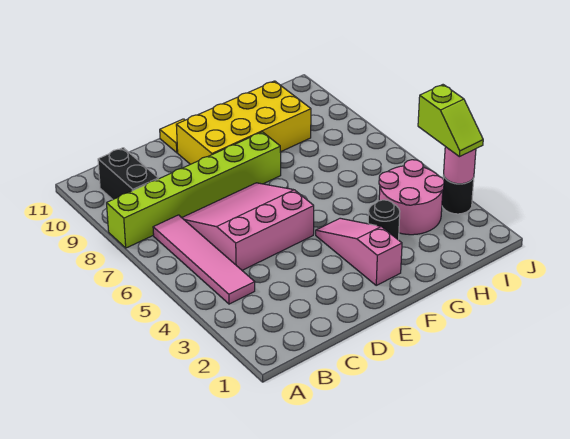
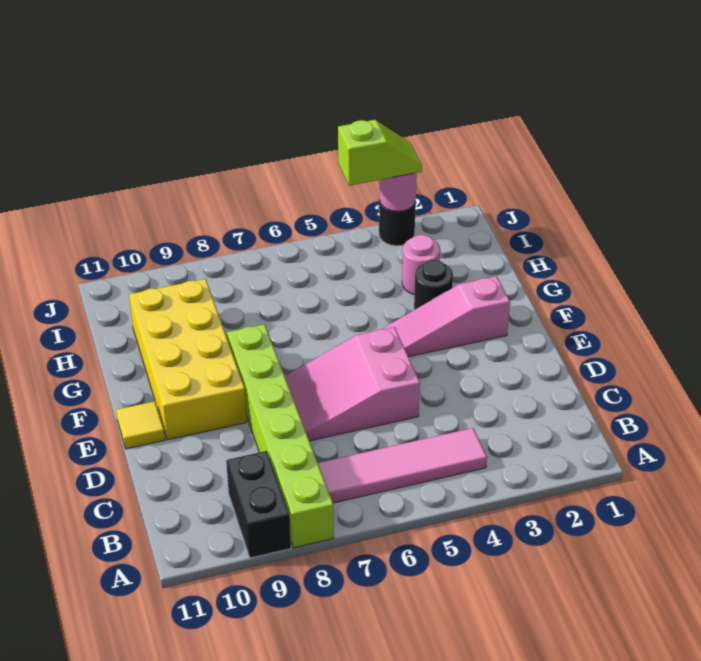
black brick B9:B10 level 1 -> black brick A9:B9 level 1
pink slope C5:E7 level 1 top 5 -> pink slope D5:E7 level 1 top 5
pink round brick H3:I4 level 1 -> pink round brick H3 level 1

